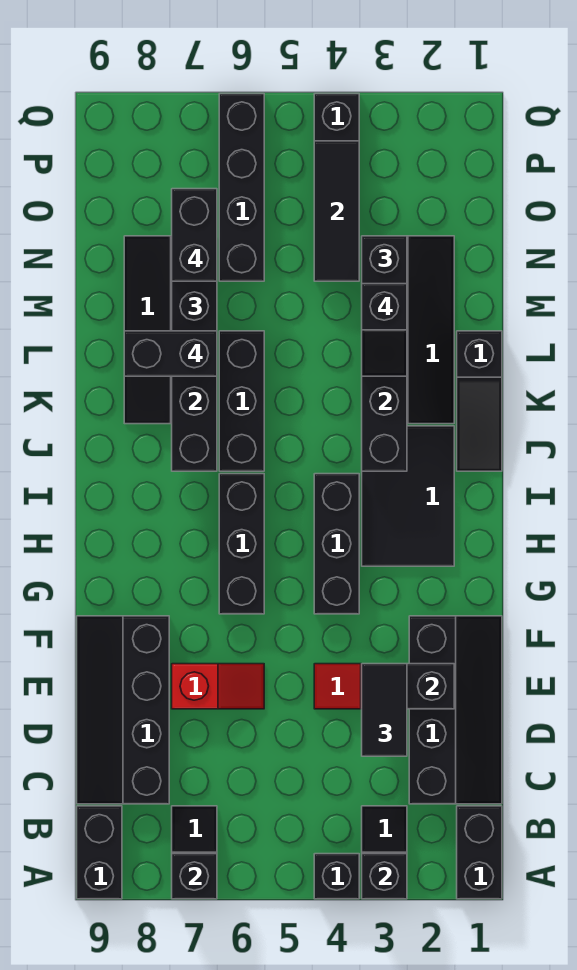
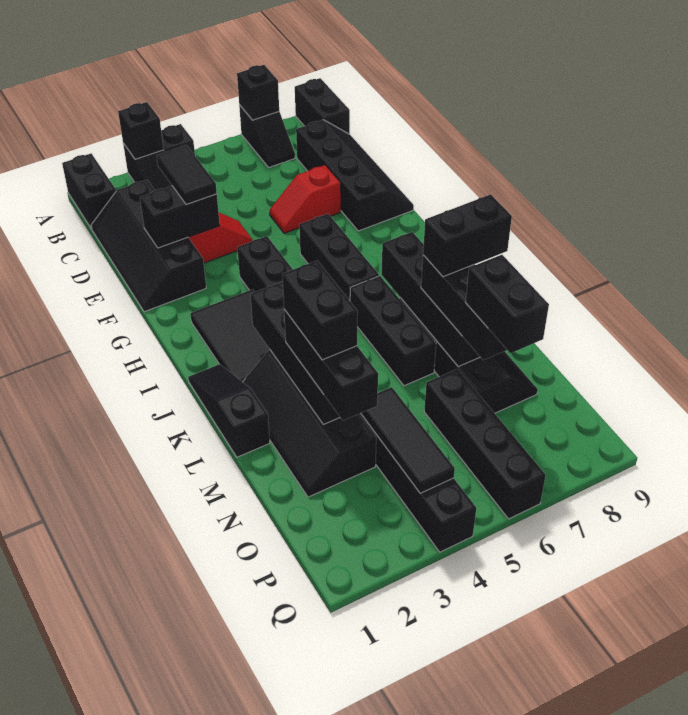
black slope L3:M3 level 4 top M -> black brick L3:M3 level 4

